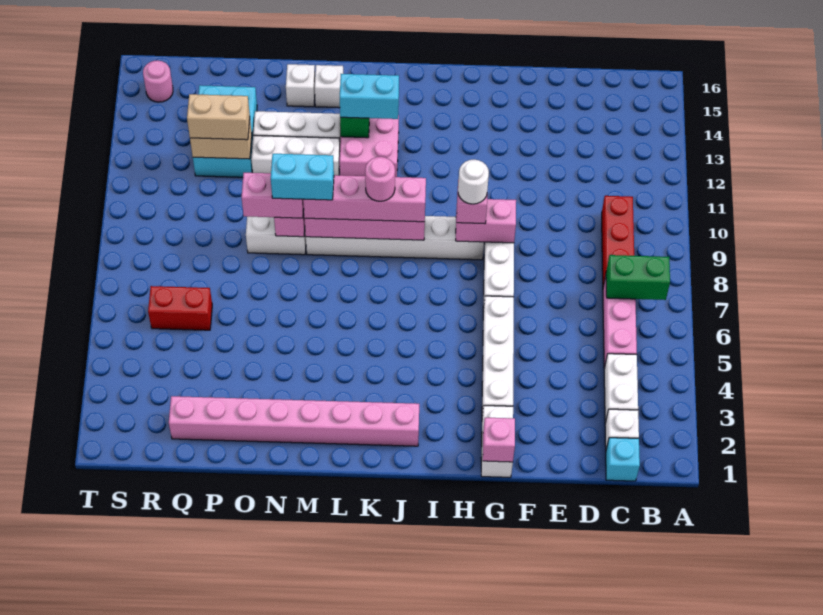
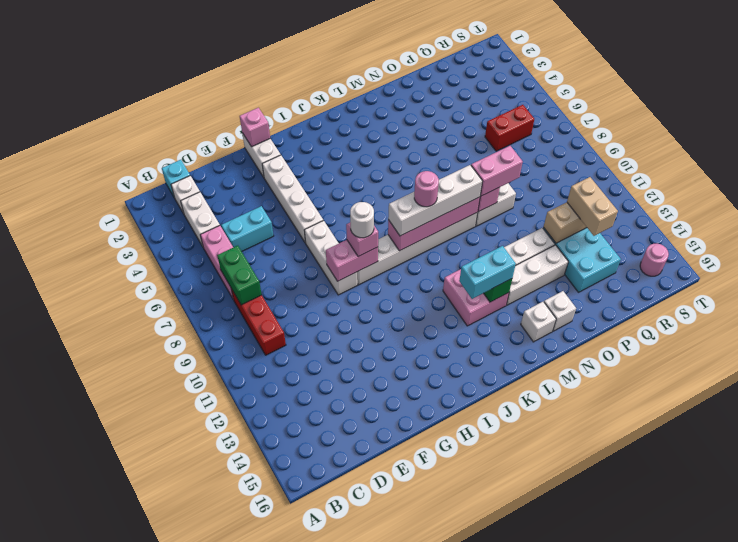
green brick B7:C7 level 2 -> green brick C7:C8 level 2
pink brick J2:Q2 level 1 -> none
pink brick J9:M9 level 3 -> white brick J9:M9 level 3
cyan brick M9:N9 level 4 -> cyan brick D5:E5 level 1
tan brick P12:Q12 level 3 -> tan brick Q12:Q13 level 3

